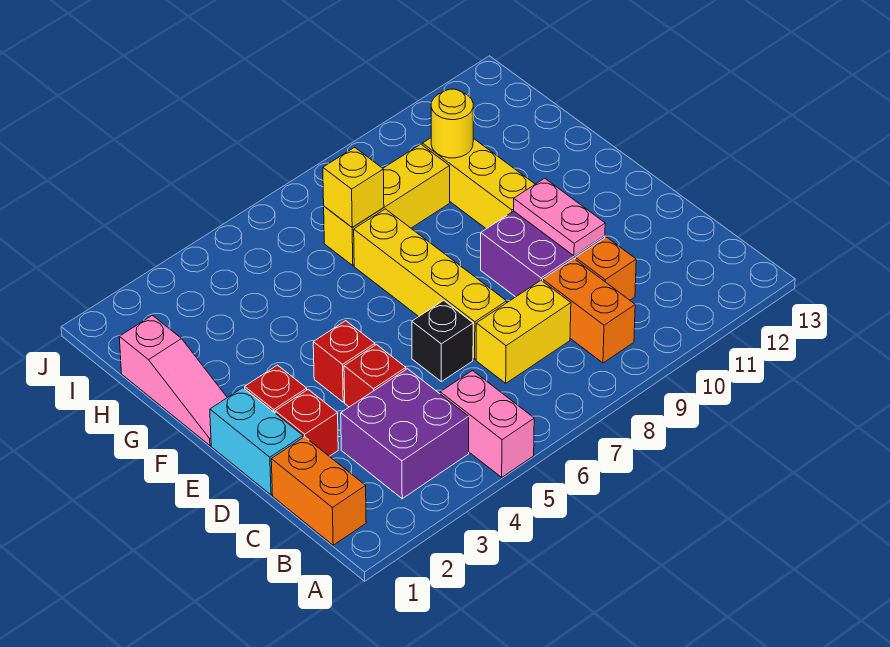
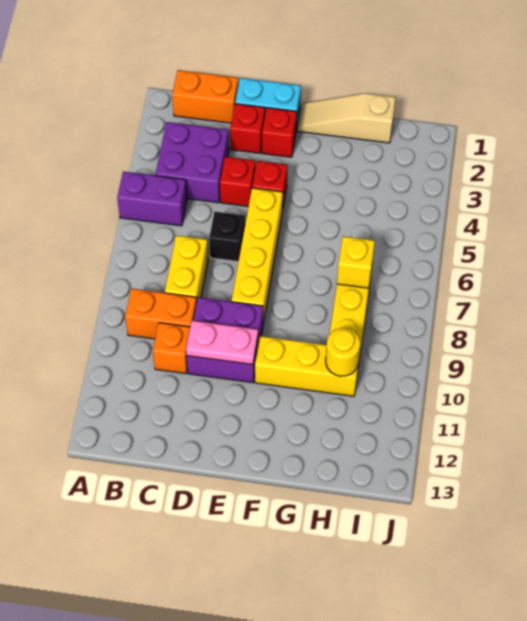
pink brick A5:B5 level 1 -> purple brick A5:B5 level 1
yellow brick D7:G7 level 1 -> yellow brick E5:E8 level 1
pink slope F1:H1 level 1 top H -> tan slope F1:H1 level 1 top H

